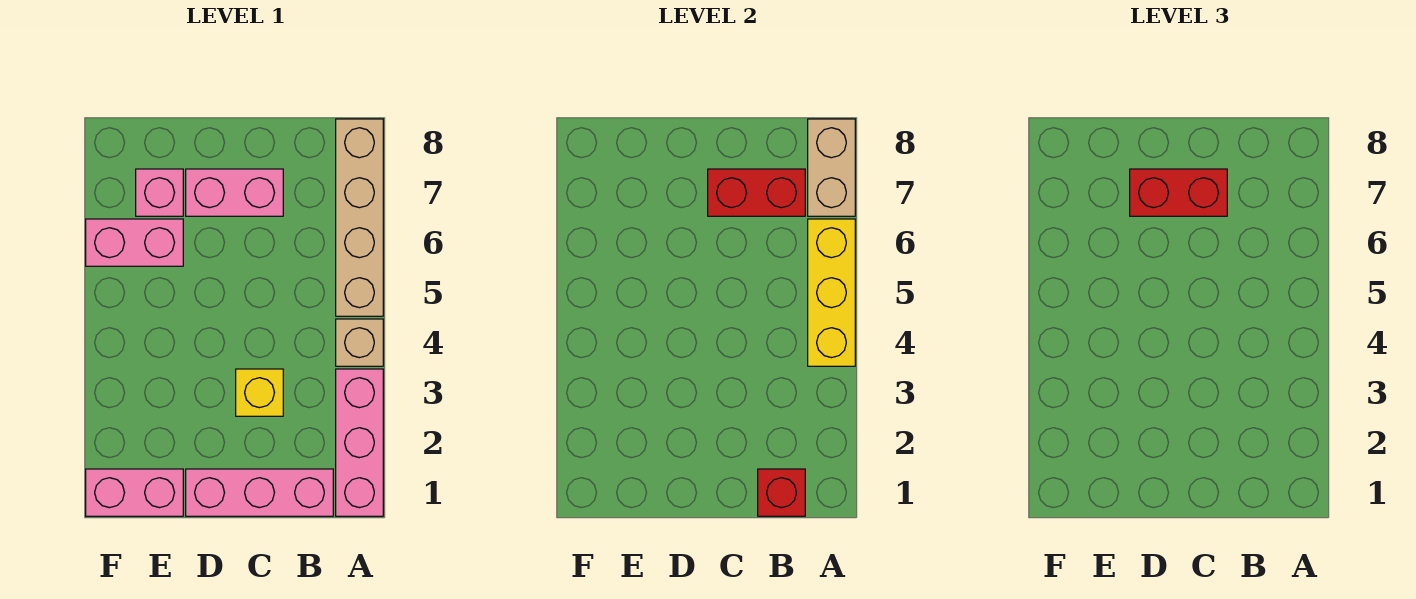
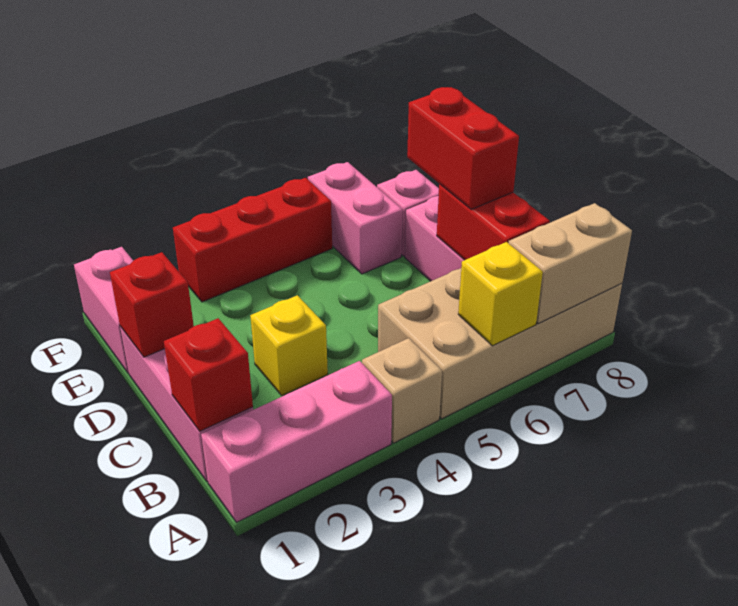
yellow brick A4:A6 level 2 -> yellow brick A6 level 2
tan brick A5:A8 level 1 -> tan brick A5:B8 level 1
none -> red brick D1 level 2
none -> red brick F3:F5 level 1

